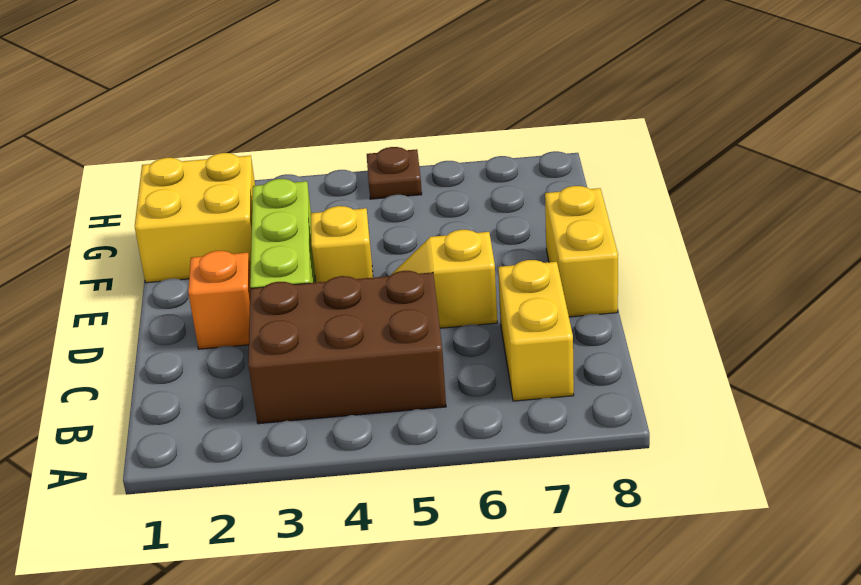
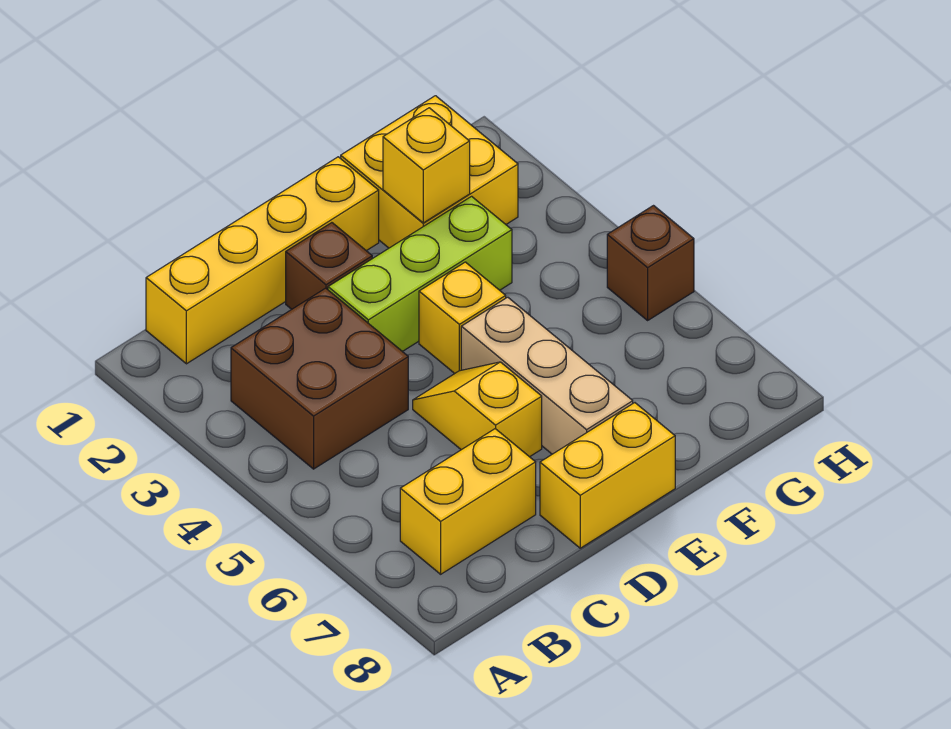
none -> yellow brick B1:E1 level 1
brown brick B3:C5 level 1 -> brown brick B3:C4 level 1
orange brick D2 level 1 -> brown brick D2 level 1
none -> tan brick E5:E7 level 1
none -> yellow brick F2 level 2
brown plate H5 level 1 -> brown brick H5 level 1

